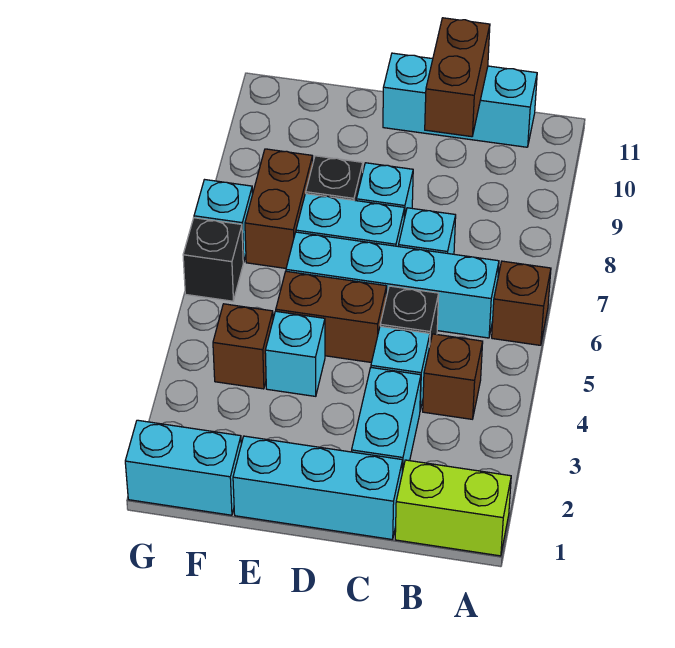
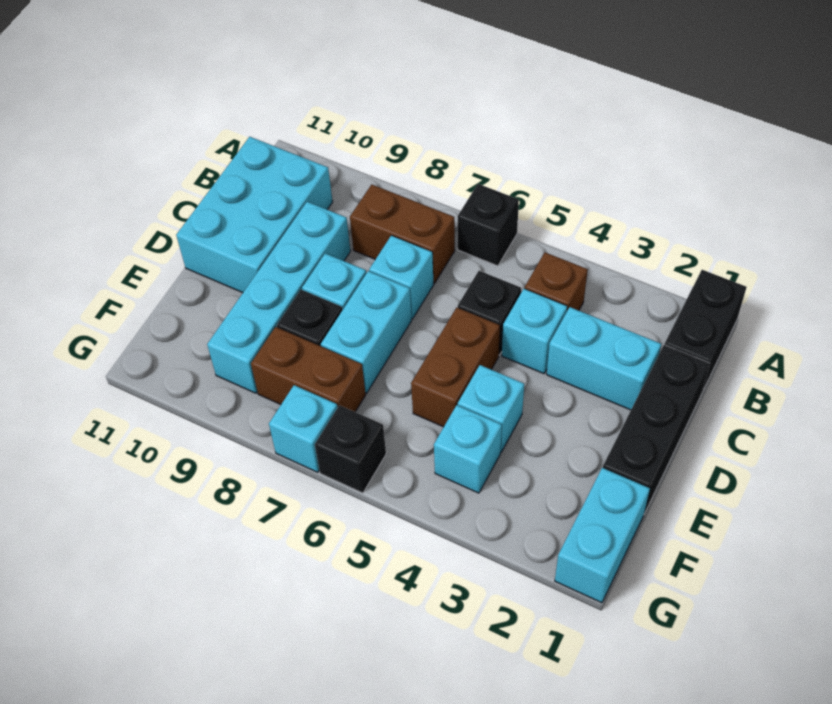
lime brick A1:B1 level 1 -> black brick A1:B1 level 1
brown brick A6 level 1 -> black brick A6 level 1
cyan brick B6:E6 level 1 -> cyan brick C9:F9 level 1
cyan brick B11:D11 level 1 -> cyan brick B10:D11 level 1
cyan brick C1:E1 level 1 -> black brick C1:E1 level 1
brown brick C10:C11 level 2 -> brown brick B7:B8 level 1
brown brick F4 level 1 -> cyan brick F4 level 1

